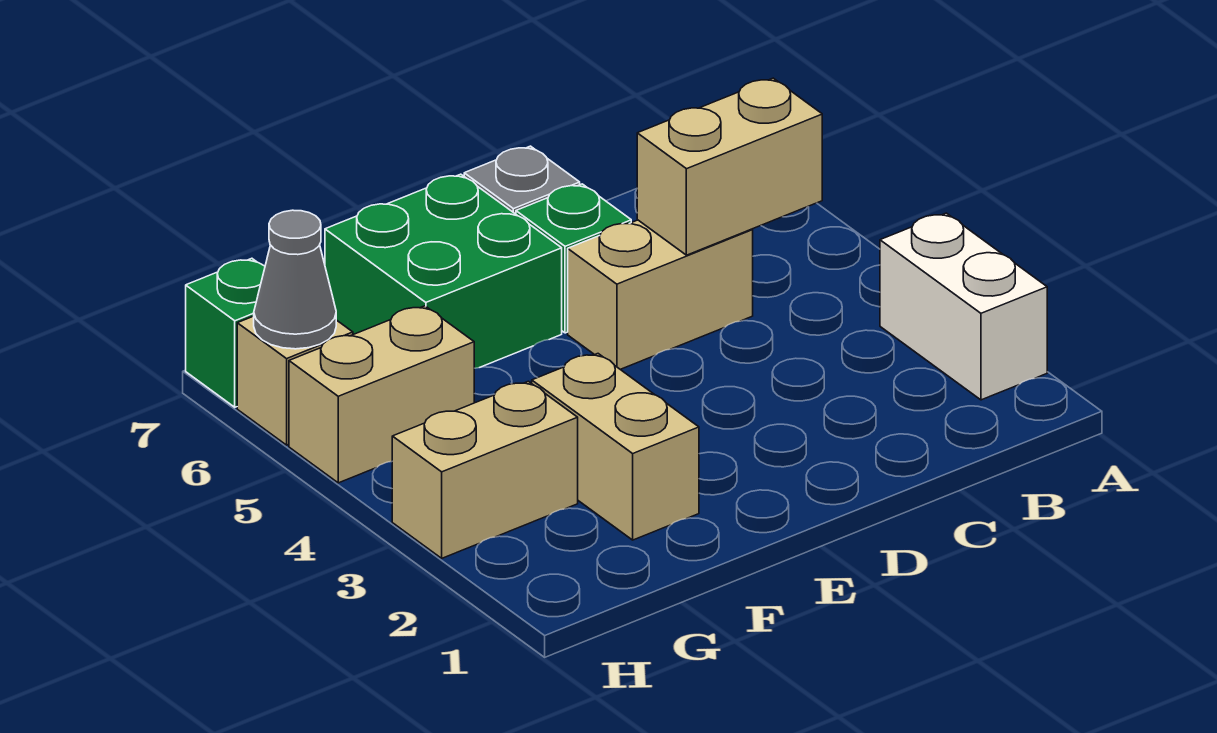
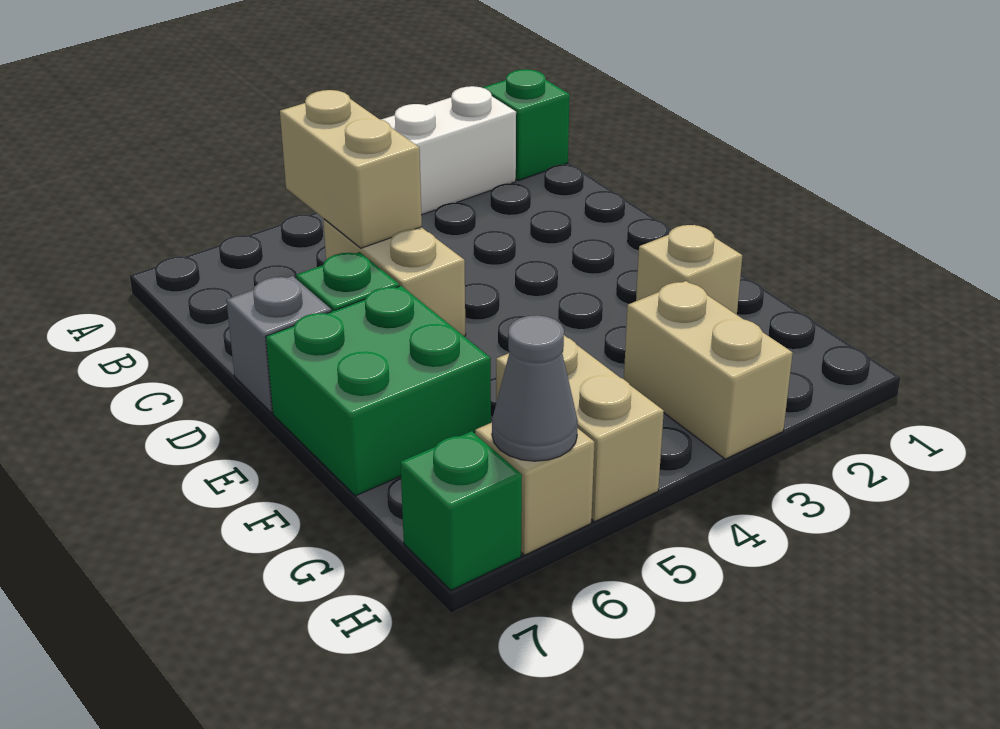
none -> green brick A1 level 1
tan brick F2:F3 level 1 -> tan brick F2 level 1

